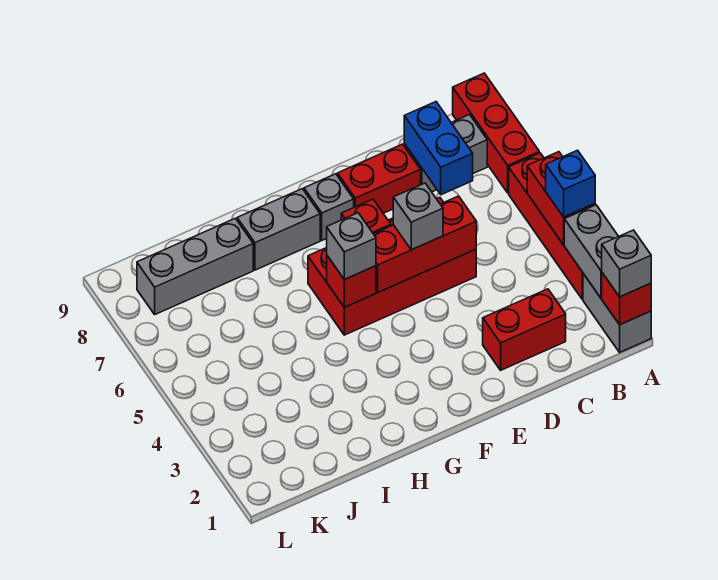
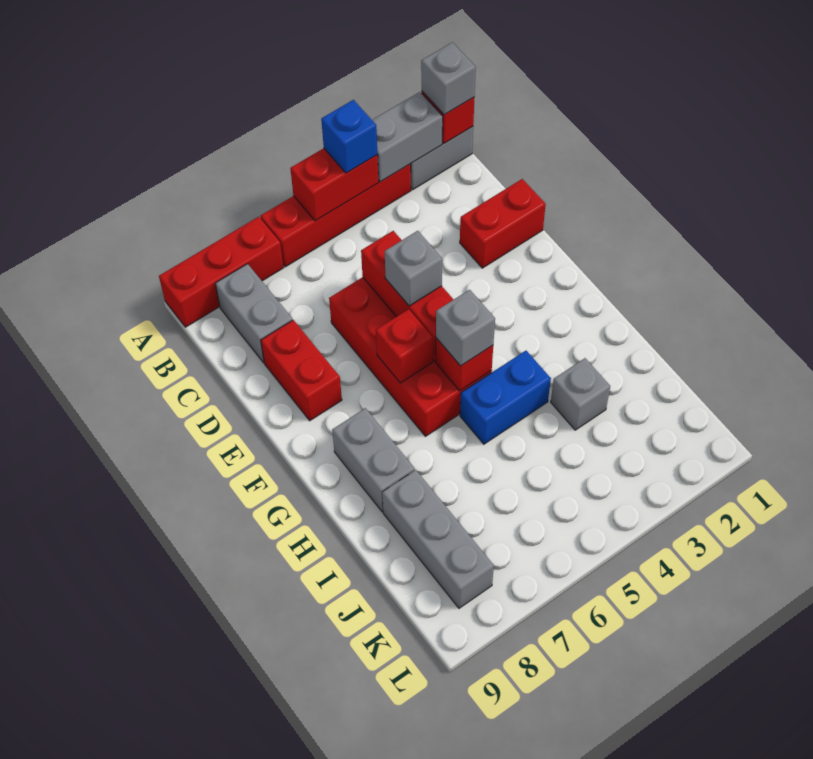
red brick C2:D2 level 1 -> red brick D1:D2 level 1
blue brick C7:C8 level 2 -> blue brick H4:H5 level 1
grey brick F8 level 1 -> grey brick I3 level 1

